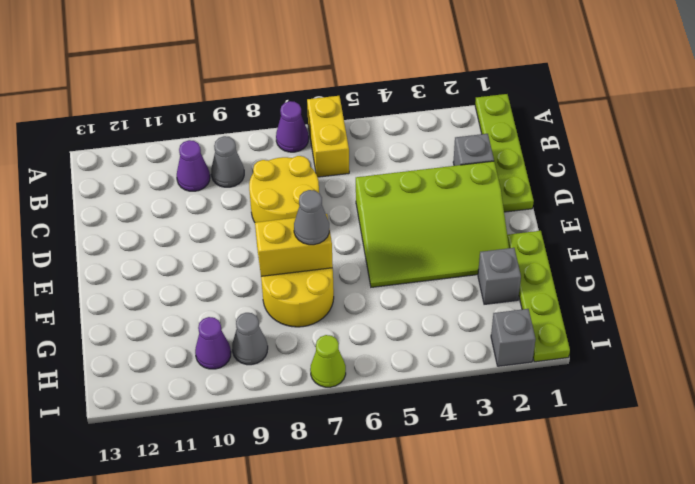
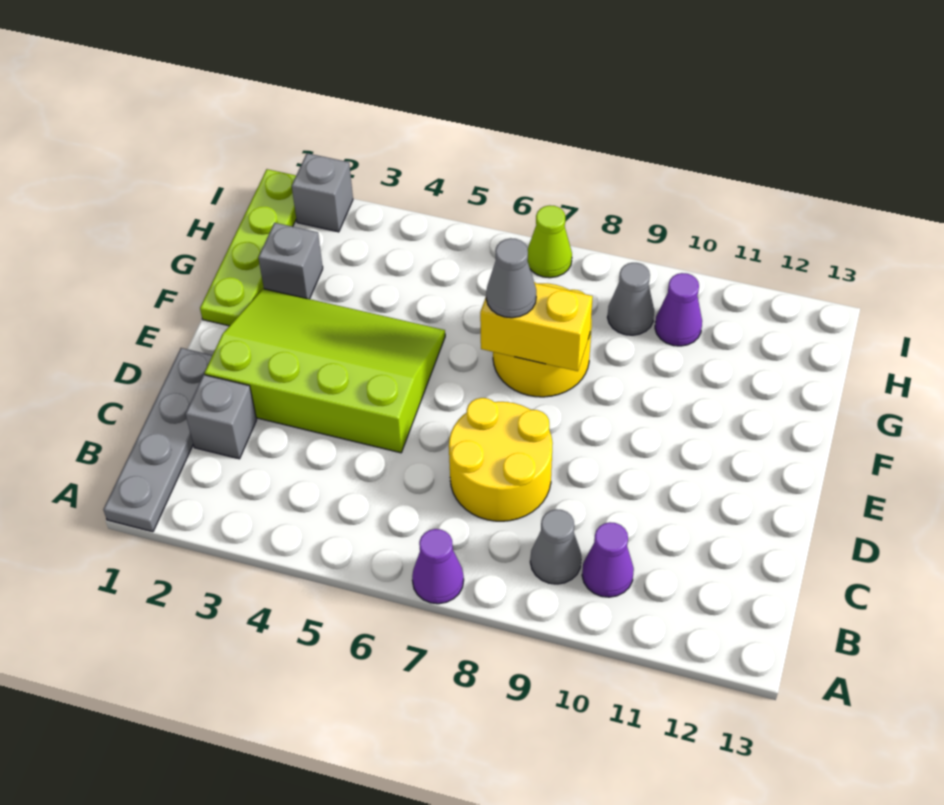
lime plate A1:D1 level 1 -> grey plate A1:D1 level 1
yellow brick A6:B6 level 1 -> none

